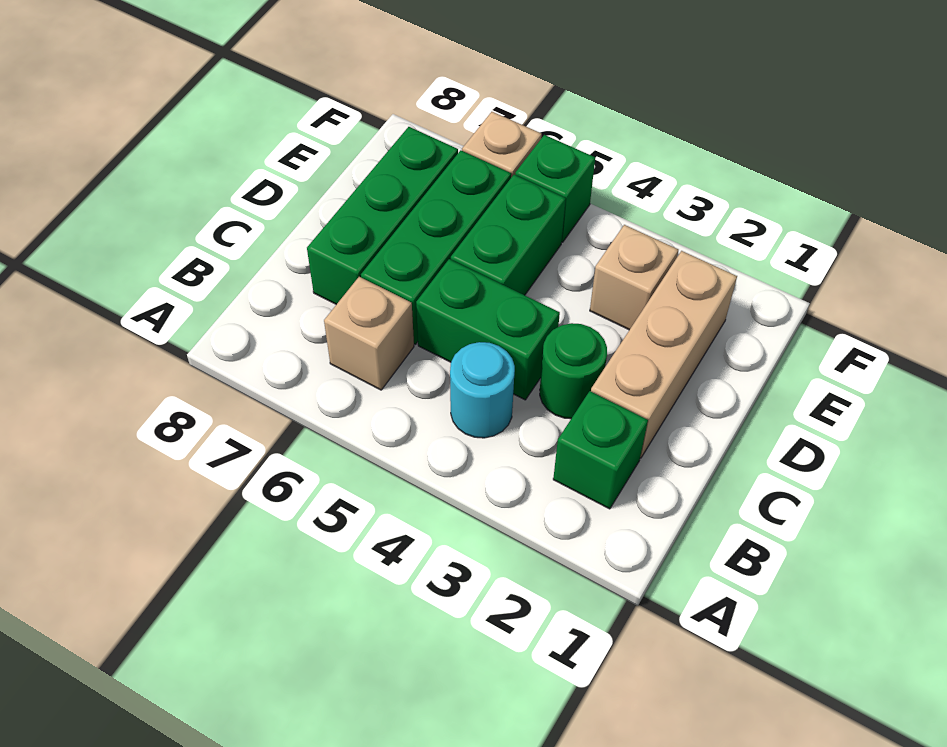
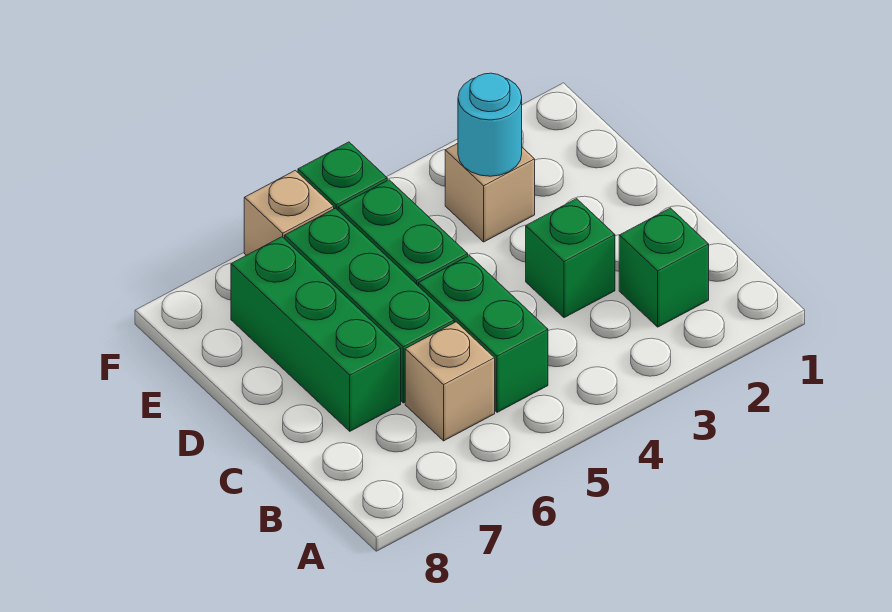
cyan round brick B4 level 1 -> cyan round brick E3 level 2
tan brick C2:E2 level 1 -> none
green round brick C3 level 1 -> green brick C3 level 1
green brick C4:C5 level 1 -> green brick B5:C5 level 1

